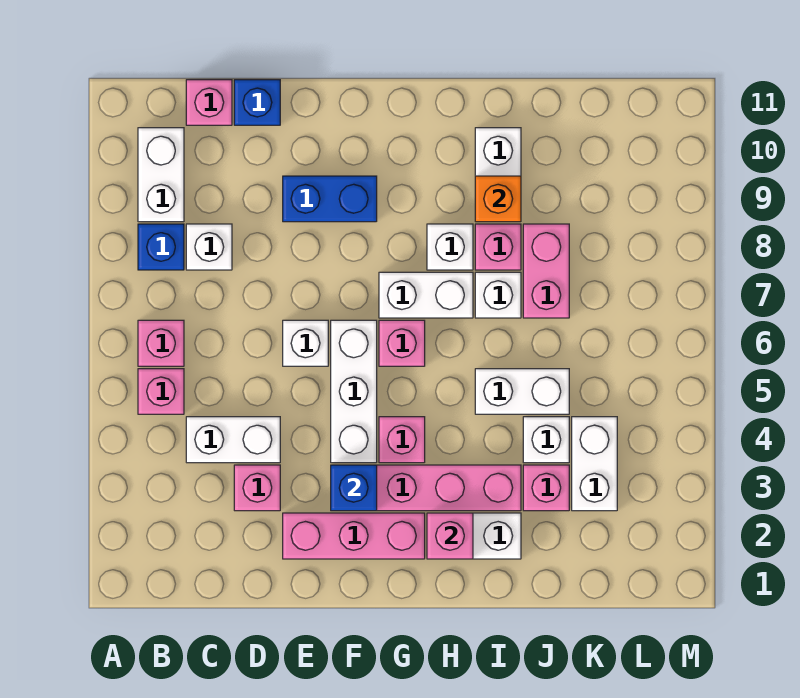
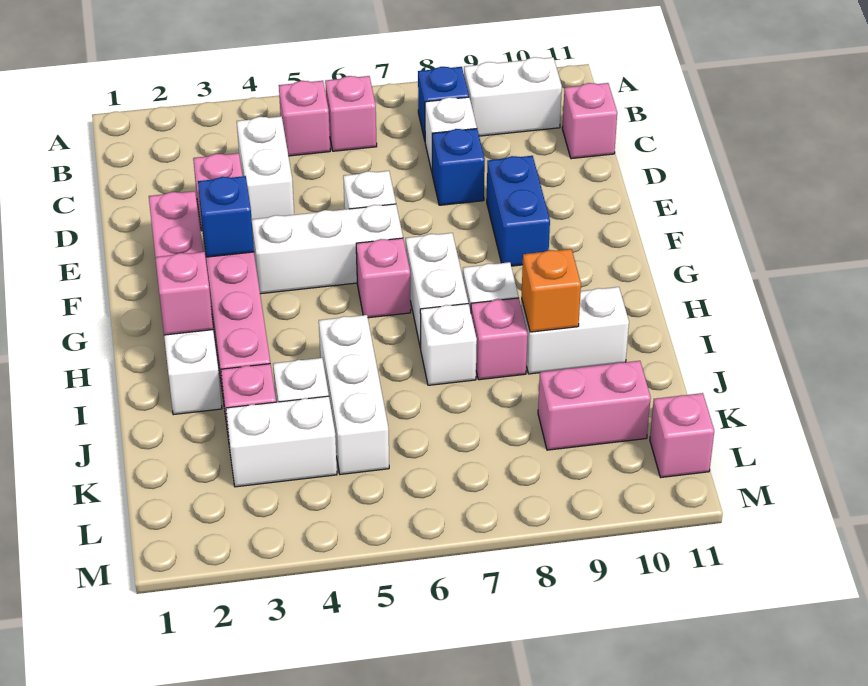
blue brick D11 level 1 -> blue brick D8 level 1
pink brick G4 level 1 -> pink brick L11 level 1
white brick I5:J5 level 1 -> white brick I5:K5 level 1
pink brick J7:J8 level 1 -> pink brick K9:K10 level 1

